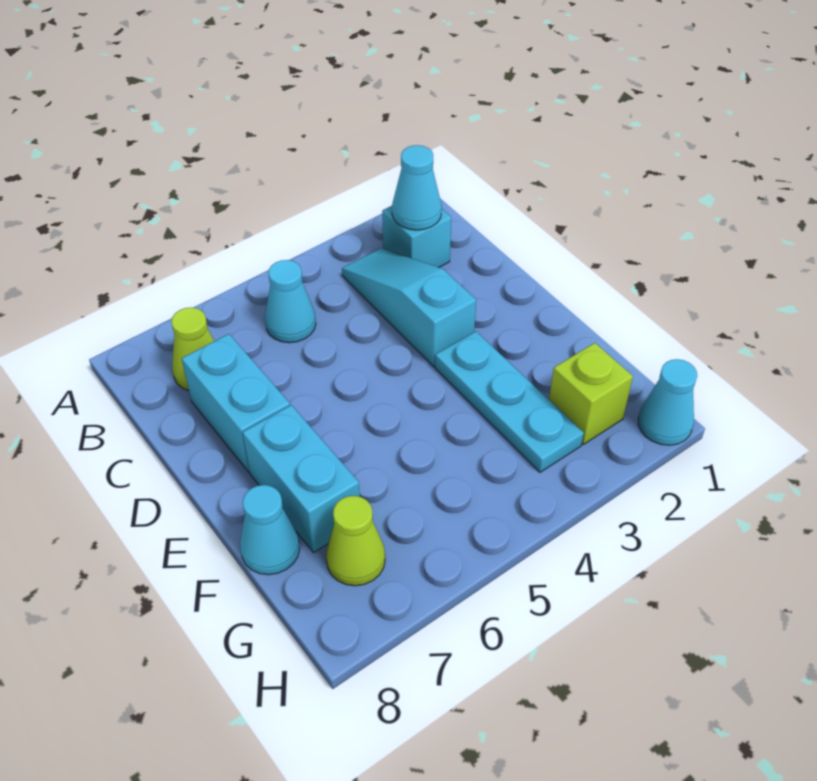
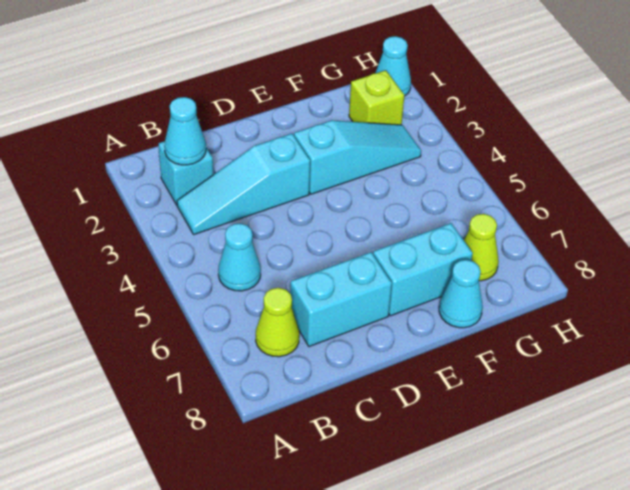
cyan plate E3:G3 level 1 -> cyan slope E3:G3 level 1 top E

